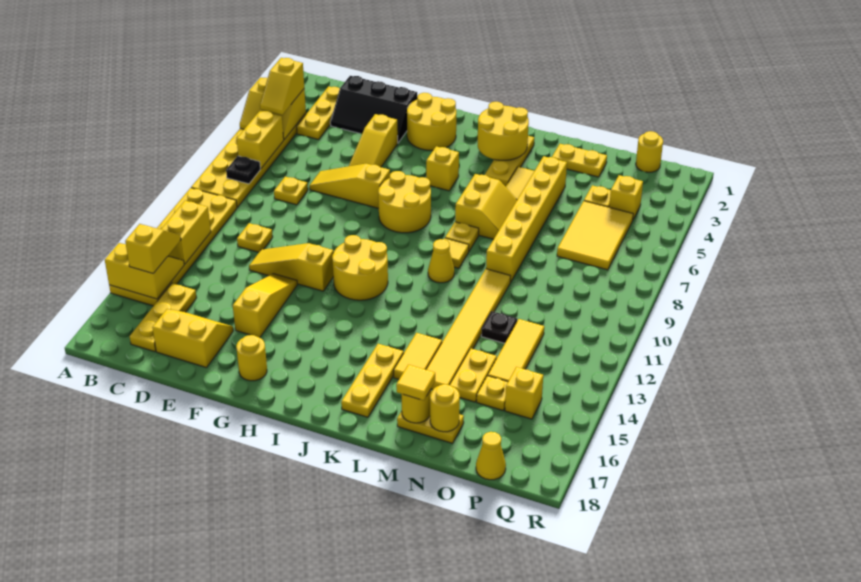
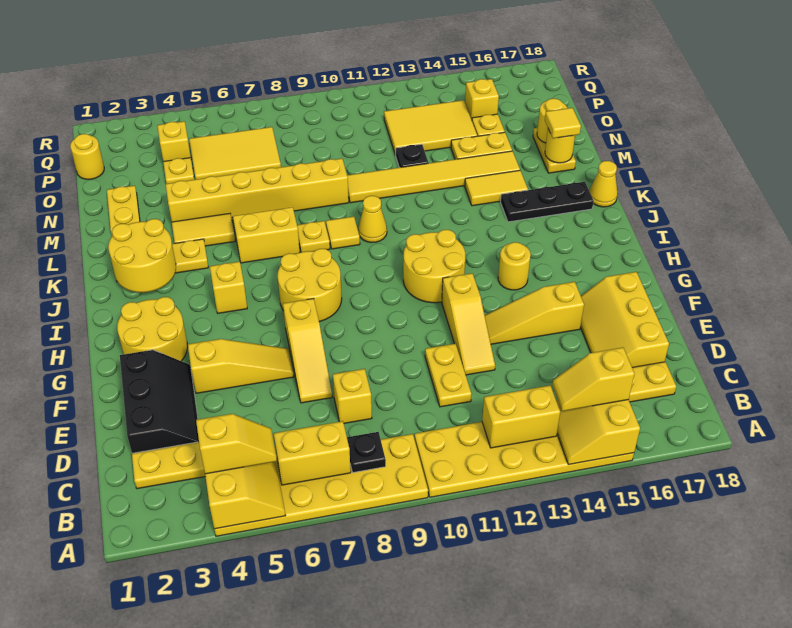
yellow plate D8 level 1 -> yellow brick D8 level 1
yellow plate D11 level 1 -> yellow plate D11:E11 level 1
yellow slope D16:E17 level 1 top 17 -> yellow slope D16:F17 level 1 top 17
yellow round brick G17 level 1 -> yellow round brick H14 level 1
yellow plate K15:K17 level 1 -> black plate K15:K17 level 1
yellow tile O12:O14 level 1 -> yellow tile O12:P14 level 1
yellow cone P18 level 1 -> yellow cone K18 level 1

